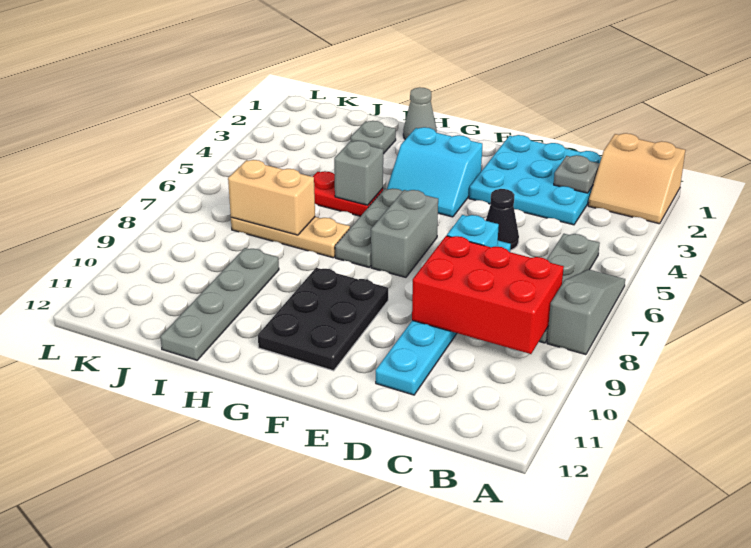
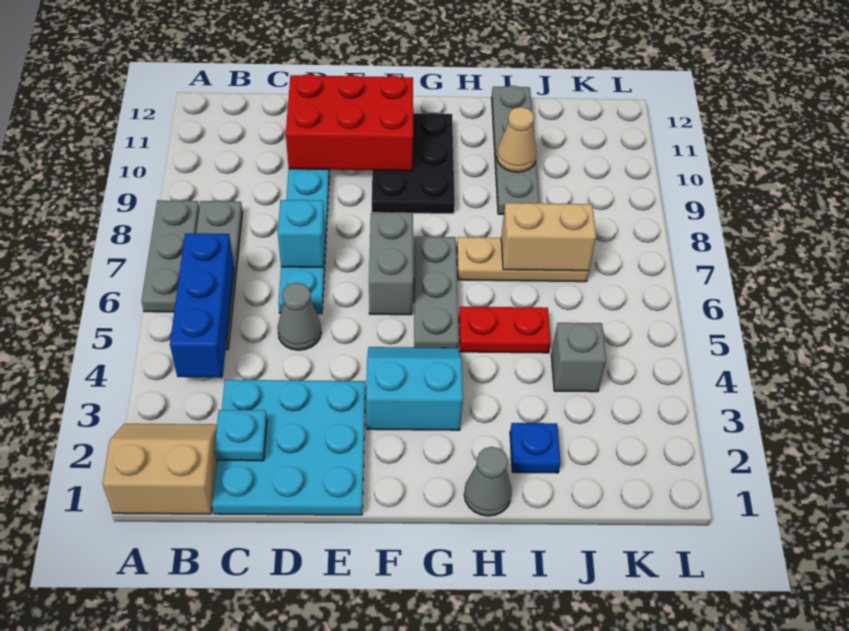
grey slope A6:A8 level 1 top 8 -> grey plate A6:A8 level 1
none -> blue brick B4:B6 level 2
red brick B8:D9 level 2 -> red brick D10:F11 level 2
grey plate C2 level 2 -> cyan plate C2 level 2
black cone D5 level 1 -> grey cone D5 level 1
grey brick H5 level 2 -> grey brick J4 level 1
grey plate I2 level 1 -> blue plate I2 level 1
none -> tan cone I10 level 2

